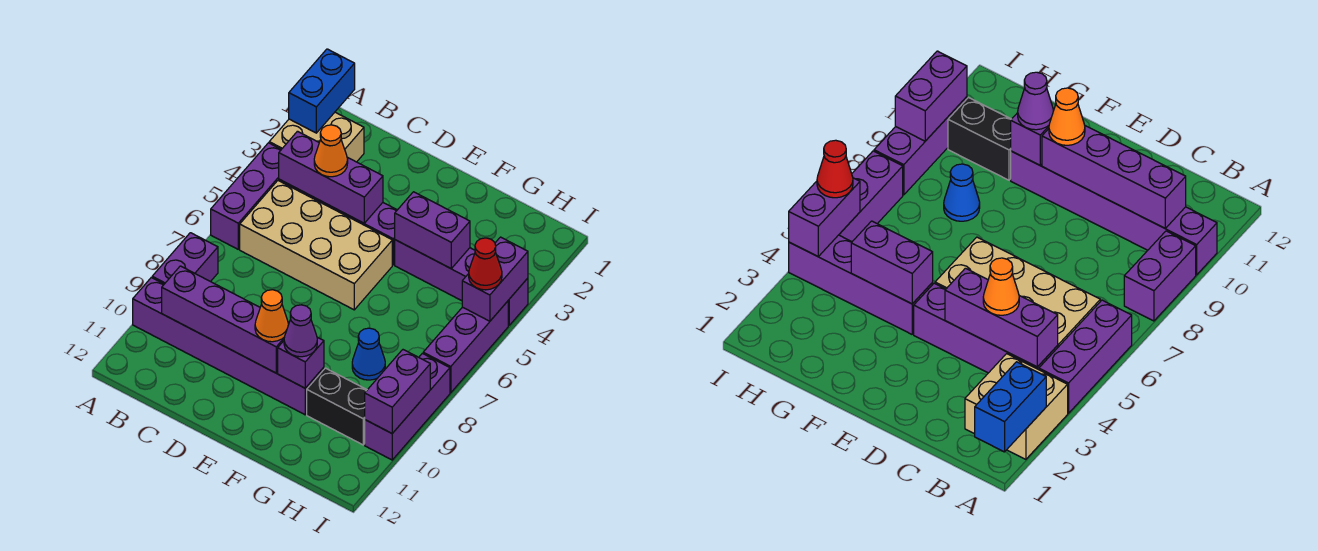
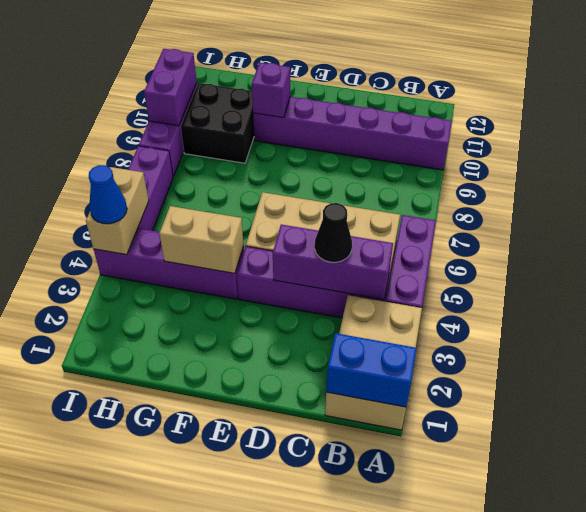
blue brick A1:A2 level 2 -> blue brick A1:B1 level 2
tan brick A2:B3 level 1 -> tan brick A1:B3 level 1
purple brick A8:A9 level 1 -> none
purple brick B10:E10 level 2 -> none
orange cone C4 level 3 -> black cone C4 level 3
orange cone E10 level 3 -> none
purple brick F4:G4 level 2 -> tan brick F4:G4 level 2
purple cone F10 level 3 -> none
blue cone G8 level 1 -> blue cone I4 level 3
black brick G10:H10 level 1 -> black brick G9:H10 level 1
purple brick I4:I5 level 2 -> tan brick I4:I5 level 2
red cone I5 level 3 -> none

